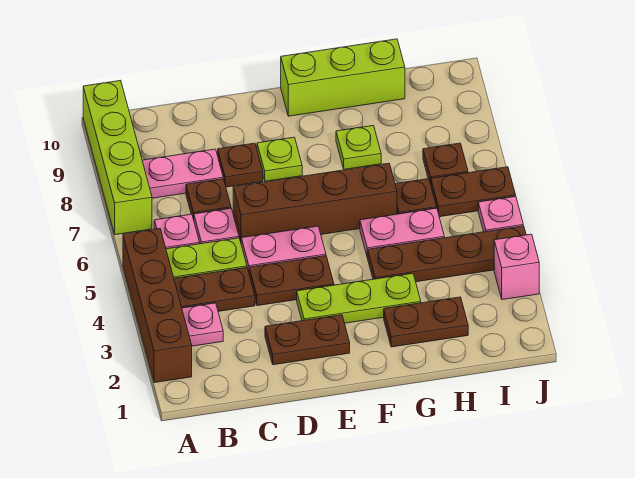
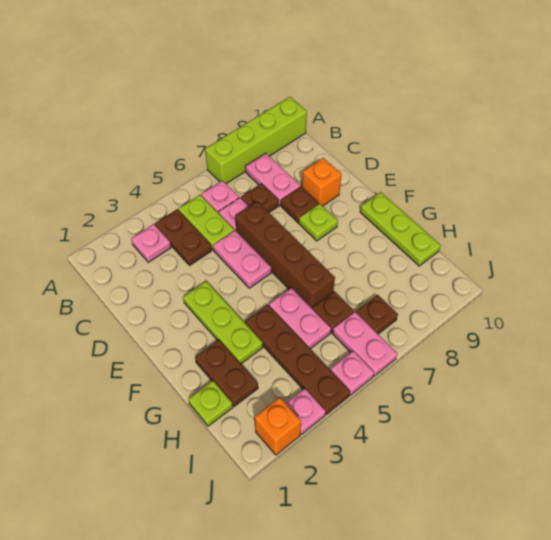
brown brick A2:A5 level 1 -> none
brown plate D2:E2 level 1 -> none
brown plate D4:E4 level 1 -> none
none -> orange brick D9 level 1
lime brick F10:H10 level 1 -> lime plate F10:H10 level 1
lime plate G8 level 1 -> lime plate H1 level 1
brown plate I6:J6 level 1 -> pink plate I6:J6 level 1
none -> orange brick J2 level 1
pink brick J3 level 1 -> pink plate J3 level 1

